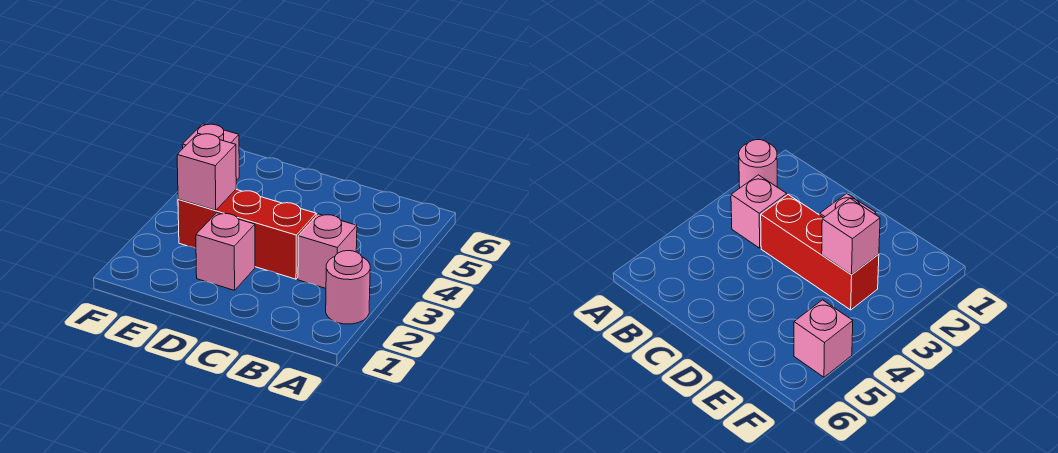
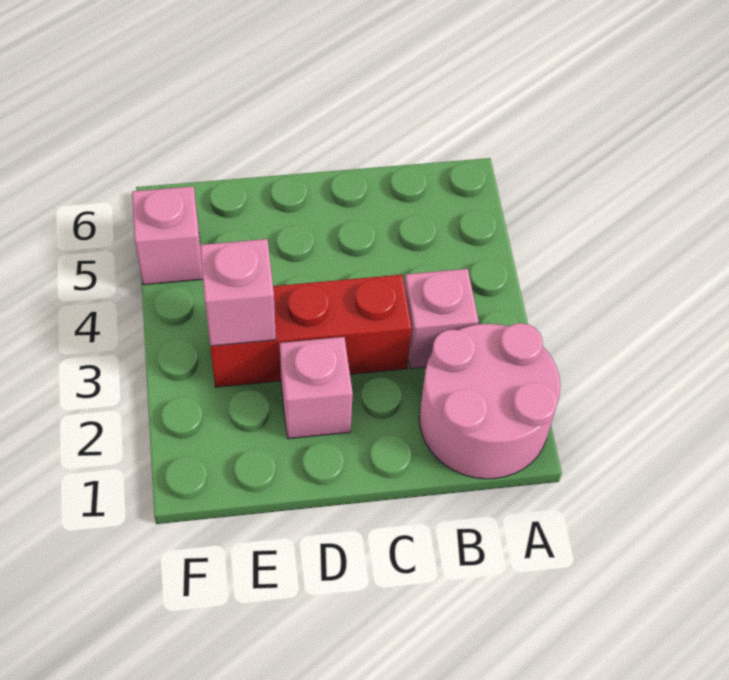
pink round brick A2 level 1 -> pink round brick A1:B2 level 1

